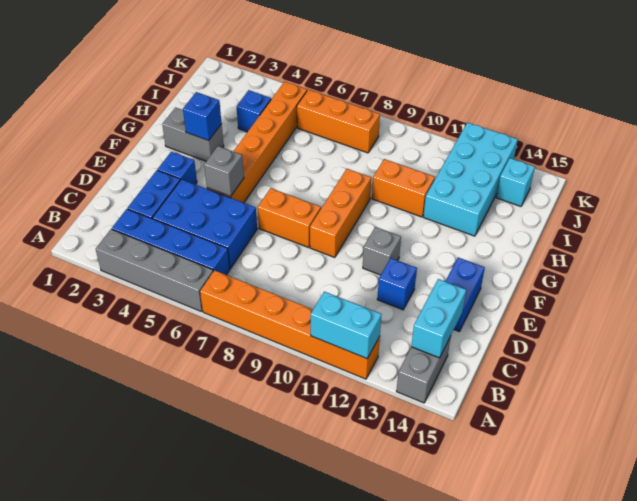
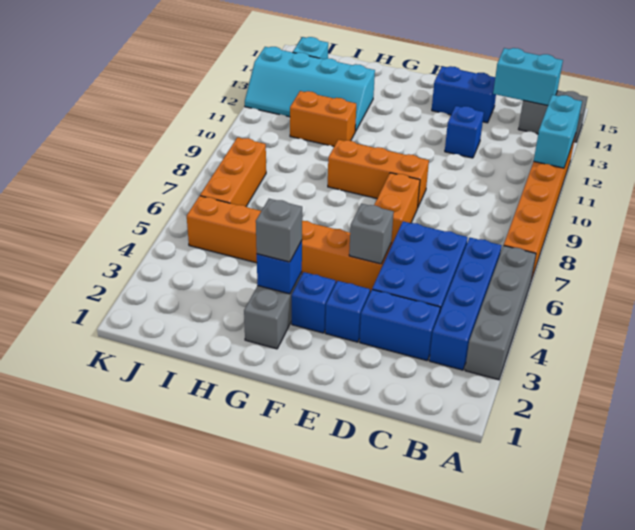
grey brick E11 level 1 -> grey brick G3 level 3
orange brick H10:H11 level 1 -> orange brick H11:I11 level 1
cyan brick H12:K13 level 1 -> cyan slope H12:K13 level 1 top 13
blue brick I4 level 1 -> blue brick F3 level 1

